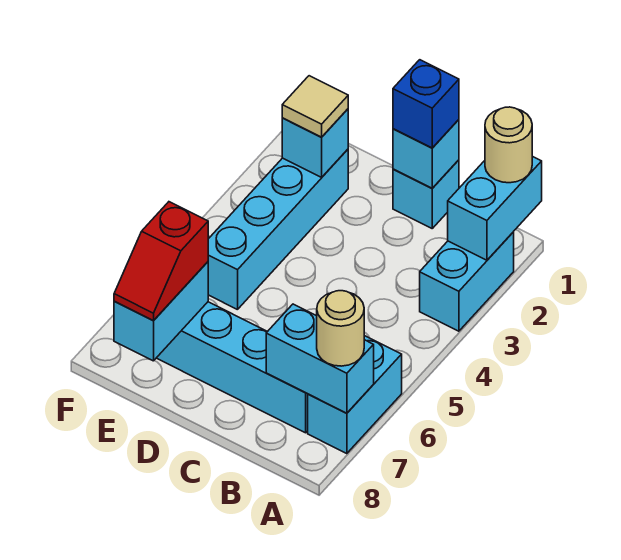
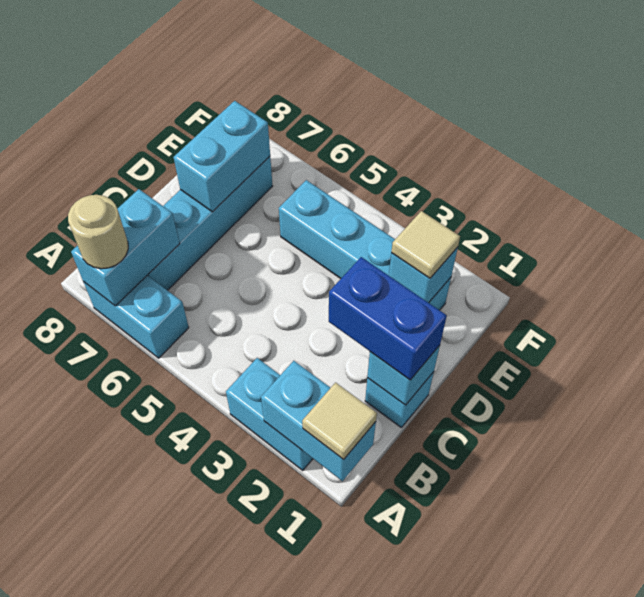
tan round brick A1 level 3 -> tan tile A1 level 3
blue brick C1 level 3 -> blue brick C1:C2 level 3
cyan brick E7:E8 level 2 -> cyan brick D7:E7 level 2
red slope E7:E8 level 3 top 7 -> none

